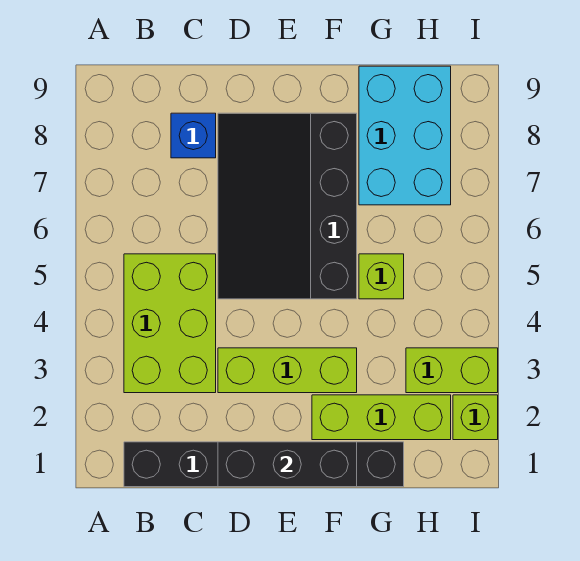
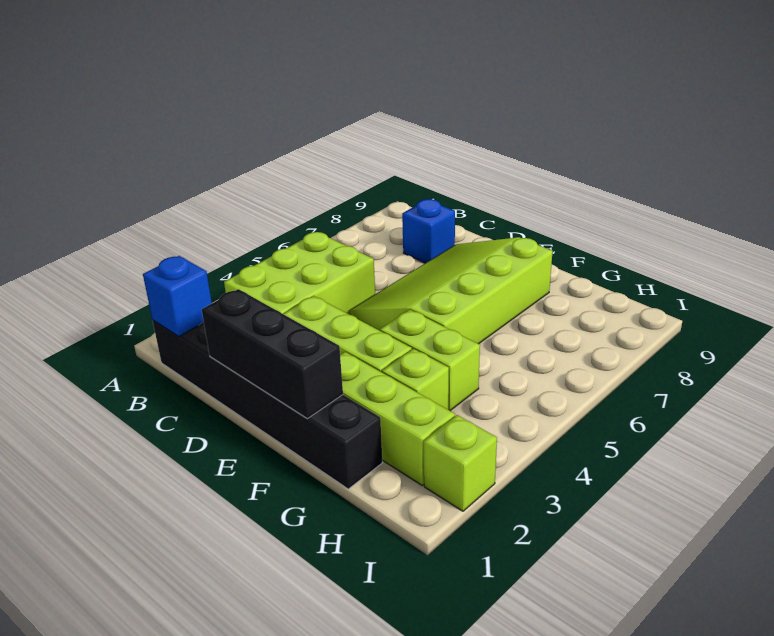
none -> blue brick B1 level 2
black slope D5:F8 level 1 top F -> lime slope D5:F8 level 1 top F
lime brick G5 level 1 -> lime brick G3 level 1
cyan brick G7:H9 level 1 -> none
lime brick H3:I3 level 1 -> lime brick F4:G4 level 1

